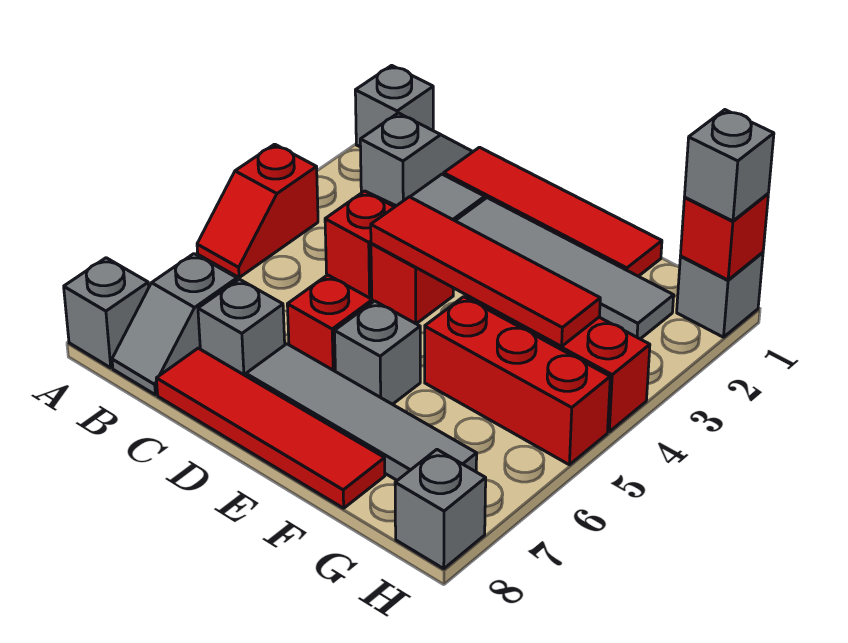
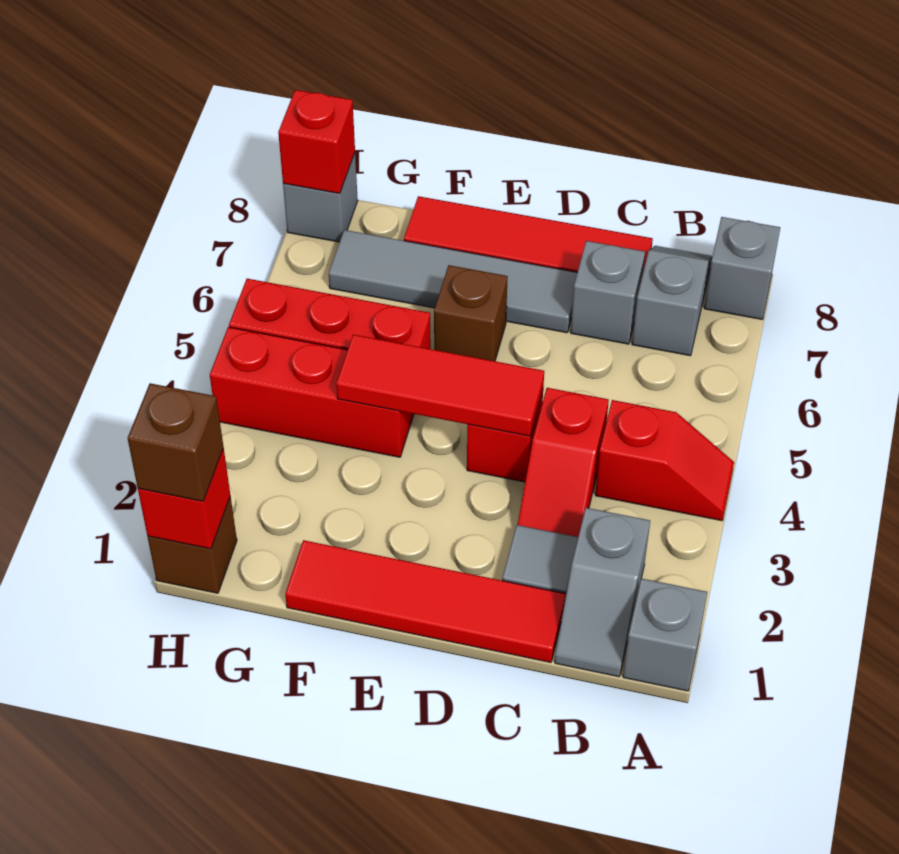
red slope A4:A5 level 1 top 4 -> red slope A4:B4 level 1 top B
grey tile D2:G2 level 1 -> none
red tile D4:G4 level 2 -> red tile D4:F4 level 2
red brick D6 level 1 -> red brick H8 level 2
grey brick E6 level 1 -> brown brick E6 level 1
grey brick H1 level 1 -> brown brick H1 level 1
grey brick H1 level 3 -> brown brick H1 level 3

